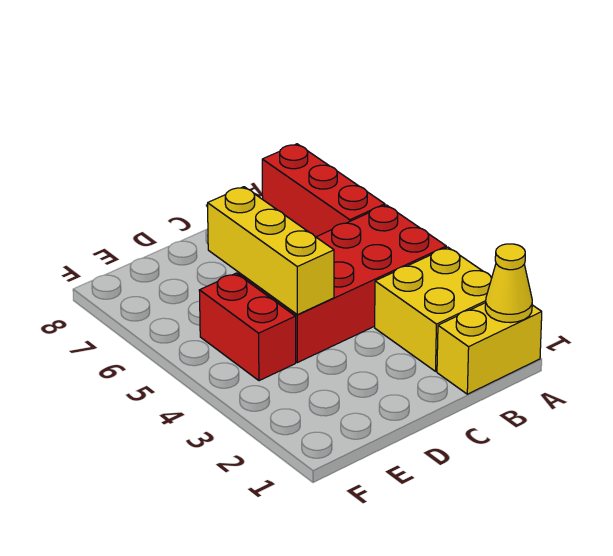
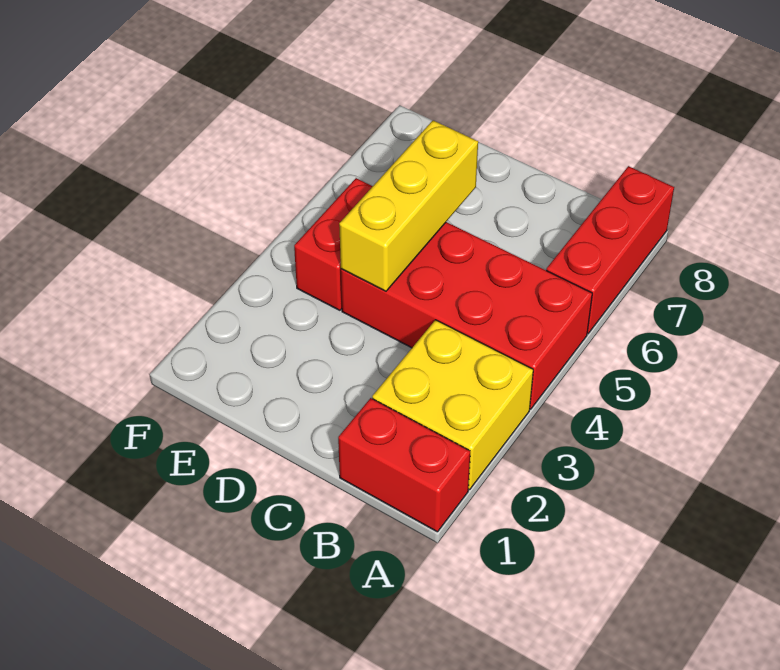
yellow brick A1:B1 level 1 -> red brick A1:B1 level 1
yellow cone A1 level 2 -> none

